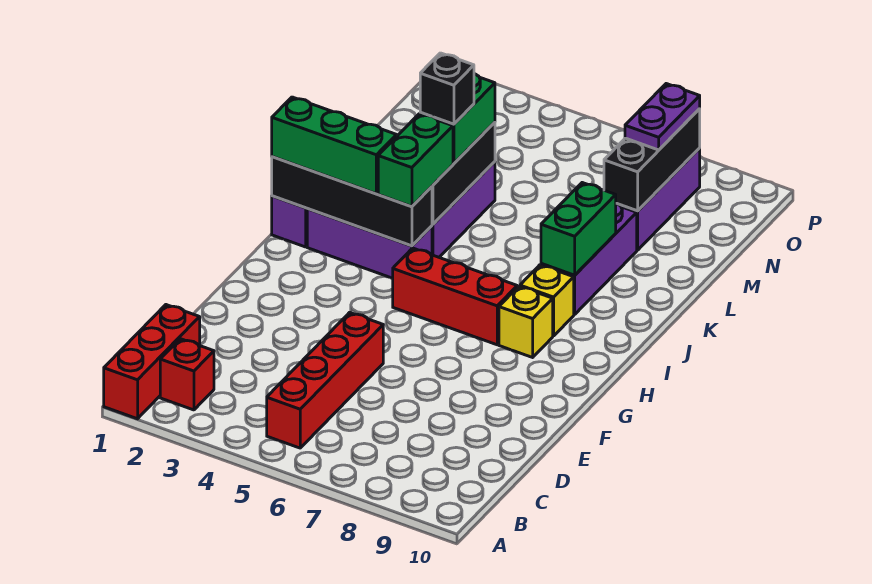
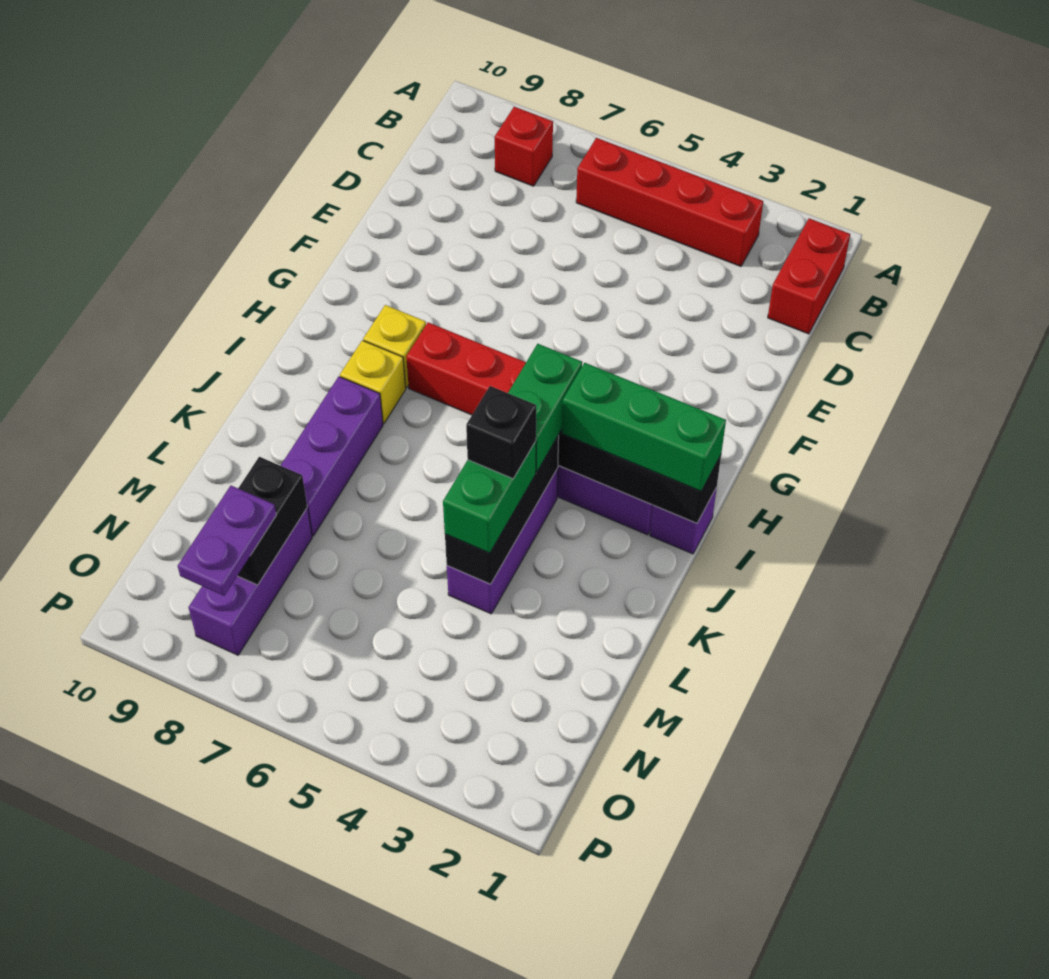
red brick A1:C1 level 1 -> red brick B1:C1 level 1
red brick B2 level 1 -> red brick B8 level 1
red brick B5:E5 level 1 -> red brick B3:B6 level 1
green brick J8:K8 level 2 -> none
black brick M8:O8 level 2 -> black brick M8:N8 level 2

